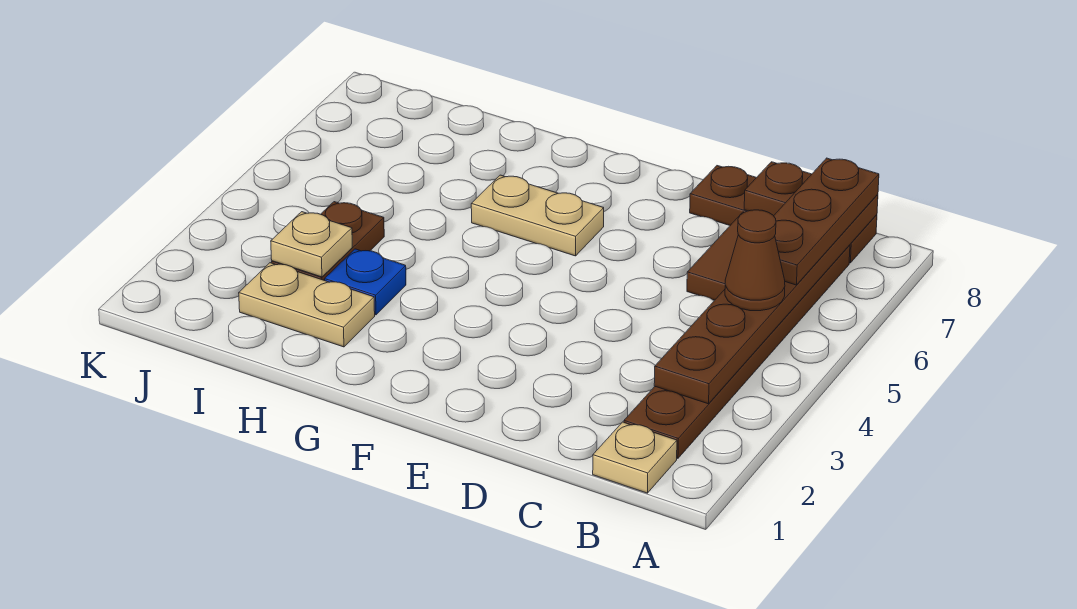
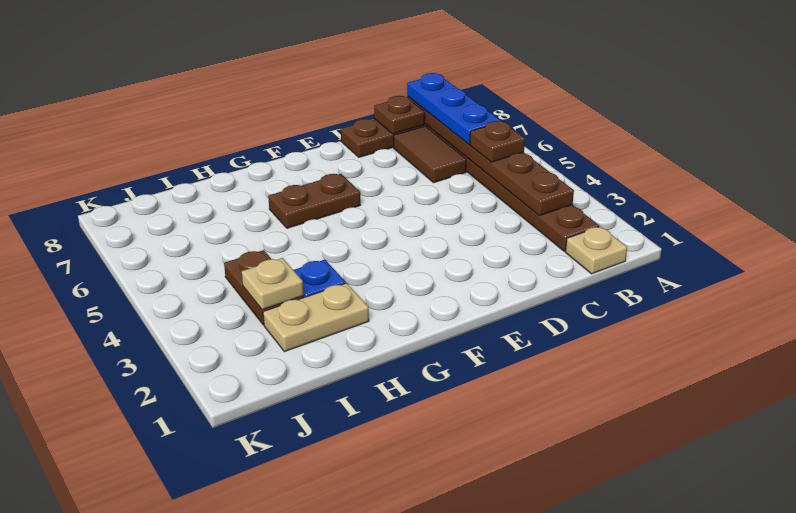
brown cone B5 level 3 -> brown plate B5 level 3
brown plate B6:B8 level 3 -> blue plate B6:B8 level 3
tan plate F6:G6 level 1 -> brown plate F6:G6 level 1

